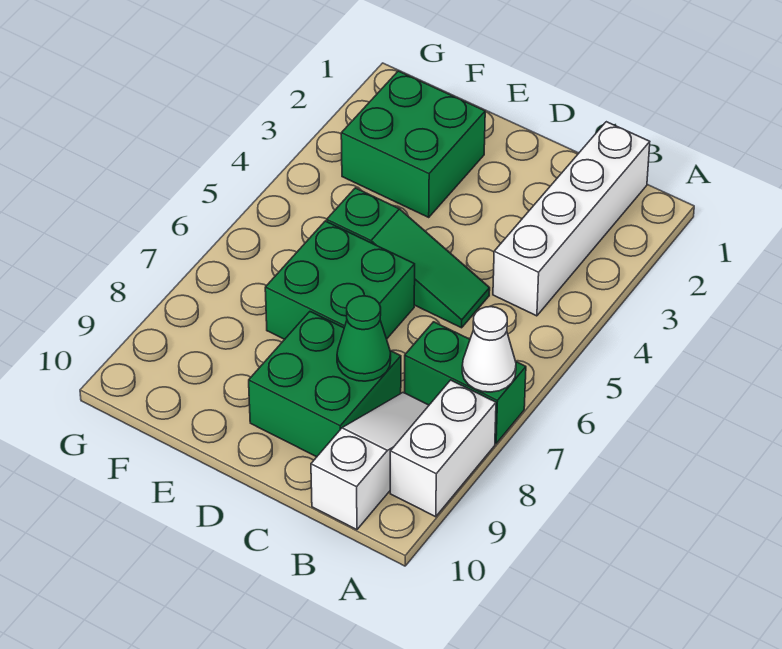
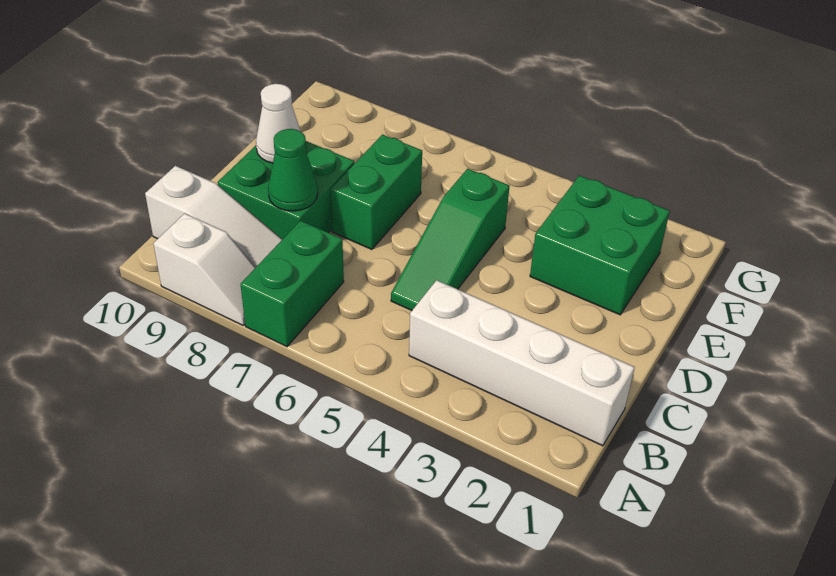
white cone A7 level 2 -> white cone D9 level 2
white brick A8:A9 level 1 -> white slope A8:A9 level 1 top 9
green brick D6:E7 level 1 -> green brick D7:E7 level 1

